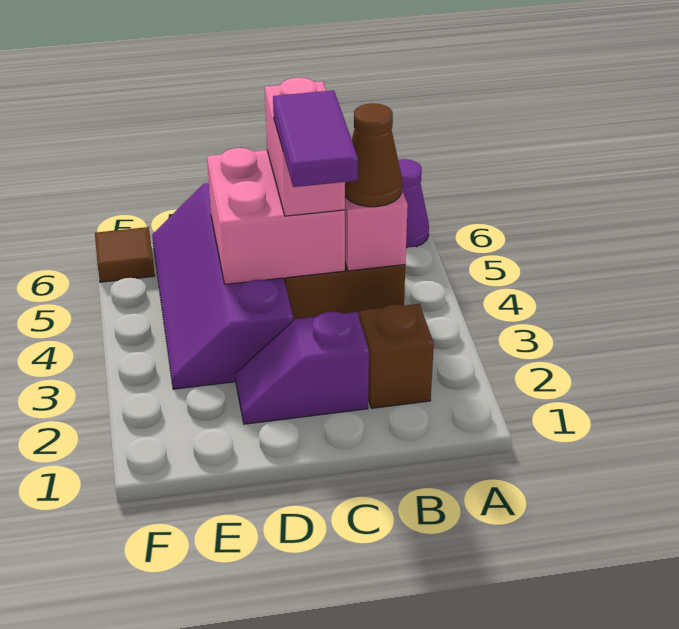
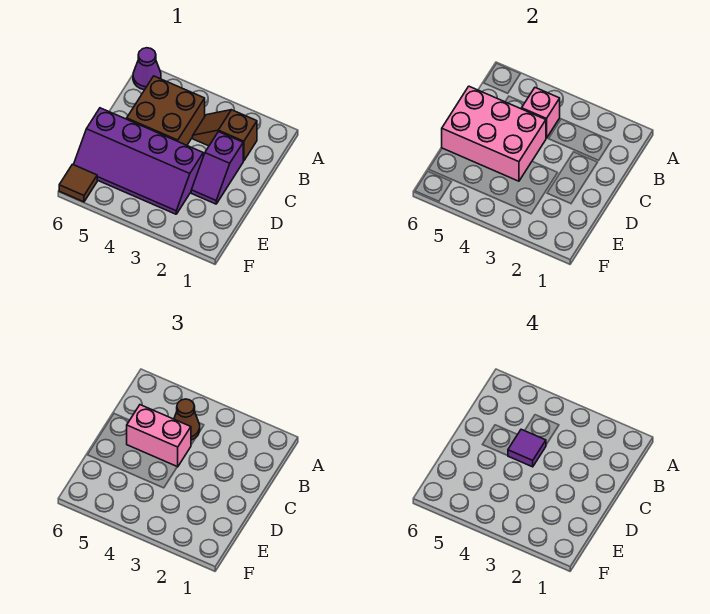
purple tile C3:C4 level 4 -> purple tile C4 level 4
pink brick C4:D5 level 2 -> pink brick C4:D6 level 2

